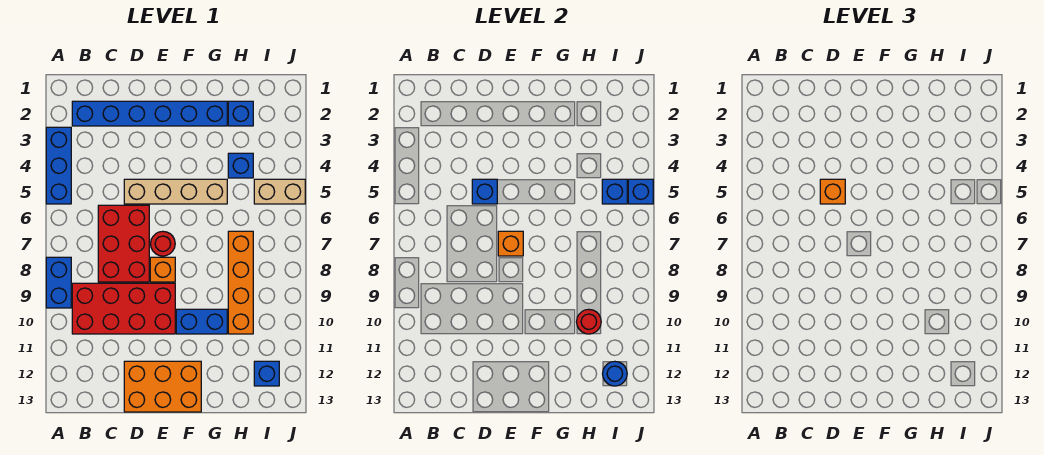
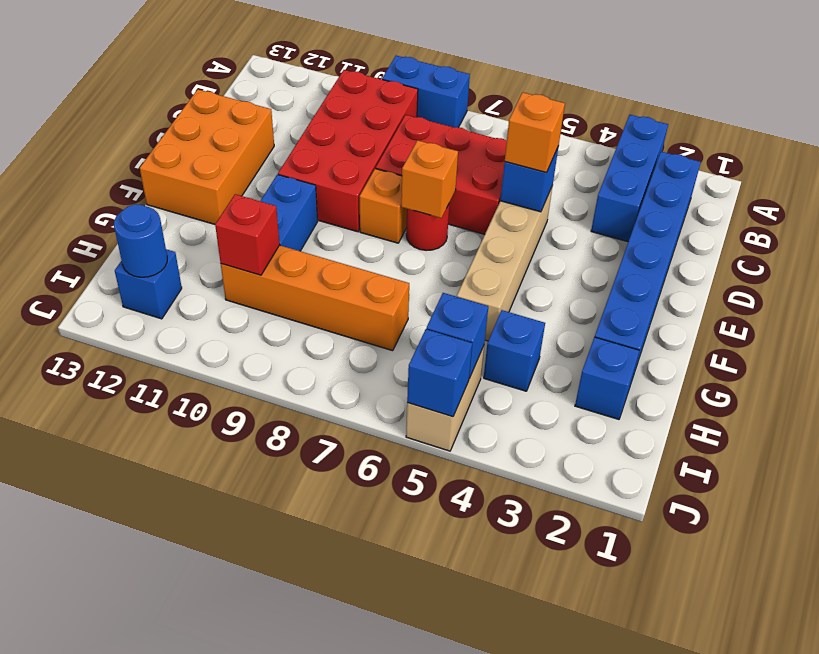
blue brick A3:A5 level 1 -> blue brick A3:C3 level 1
red round brick H10 level 2 -> red brick H10 level 2

